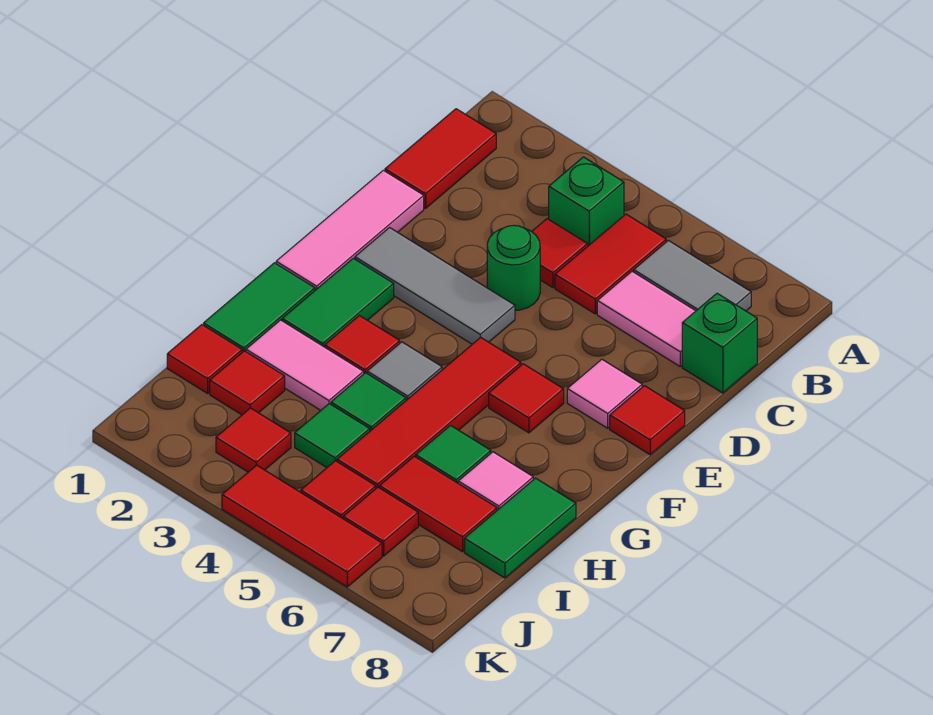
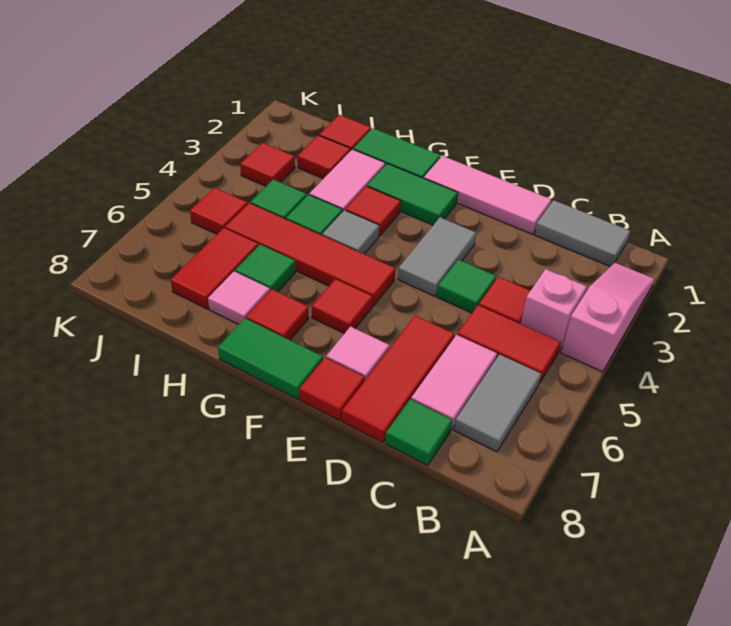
none -> pink slope A2:A4 level 1 top 4
red tile B1:C1 level 1 -> grey tile B1:C1 level 1
green brick B4 level 1 -> pink brick B4 level 1
green brick C8 level 1 -> green tile C8 level 1
green round brick D4 level 1 -> green tile D4 level 1
grey tile E2:E4 level 1 -> grey tile E3:E4 level 1
green tile H8:I8 level 1 -> green tile F8:G8 level 1
red tile J6 level 1 -> red tile G7 level 1
red tile K4:K6 level 1 -> red tile D6:D8 level 1

